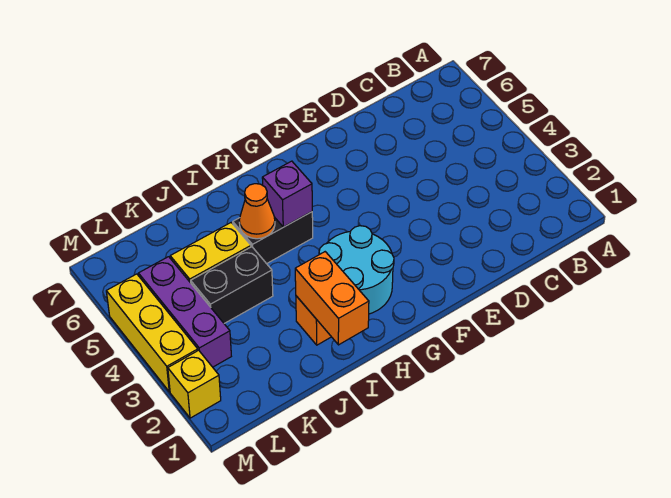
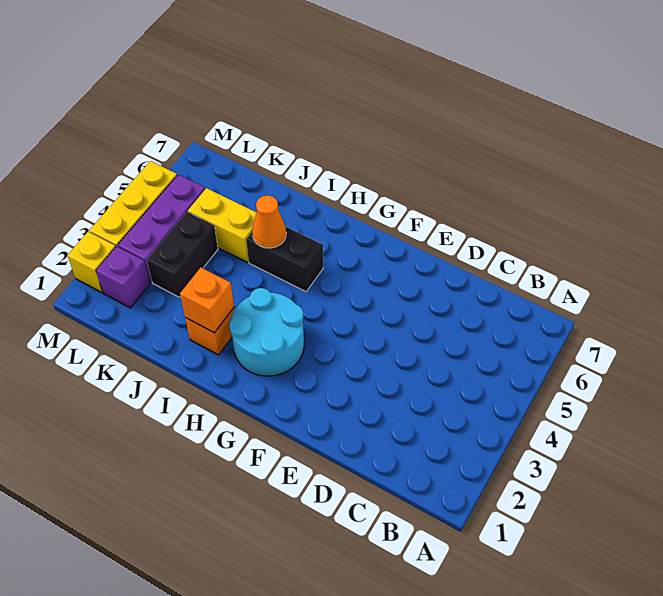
purple brick H5 level 2 -> purple brick L2 level 1
orange brick I1:I2 level 2 -> orange brick I2 level 2
black brick J4:K4 level 1 -> black brick K3:K4 level 1

